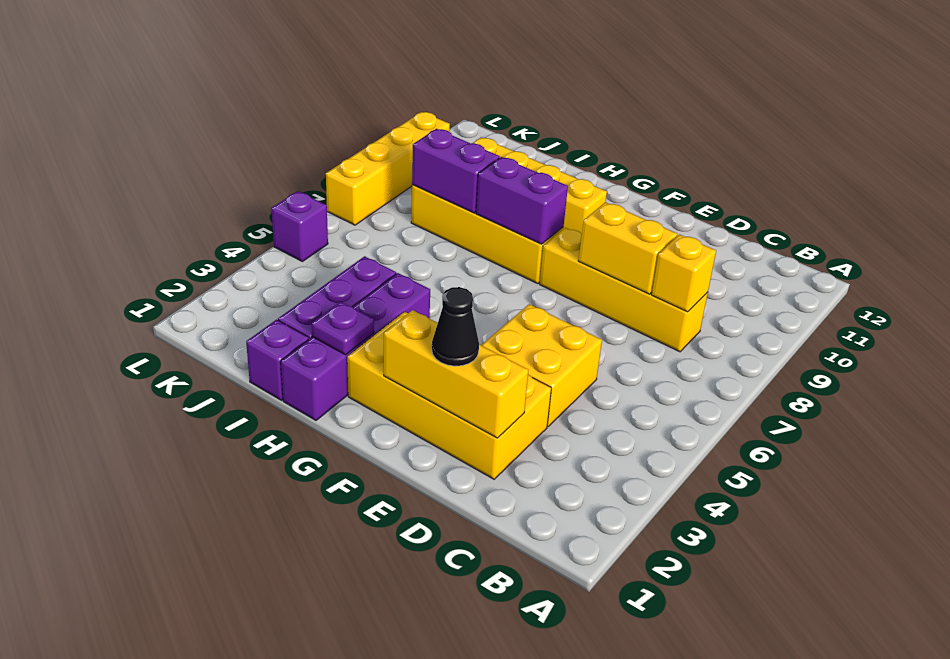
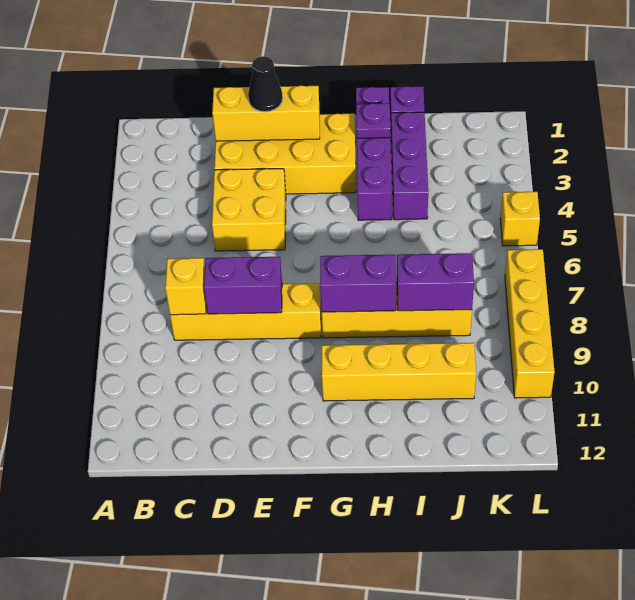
yellow brick D8:E8 level 2 -> purple brick D8:E8 level 2
purple brick L5 level 1 -> yellow brick L5 level 1

